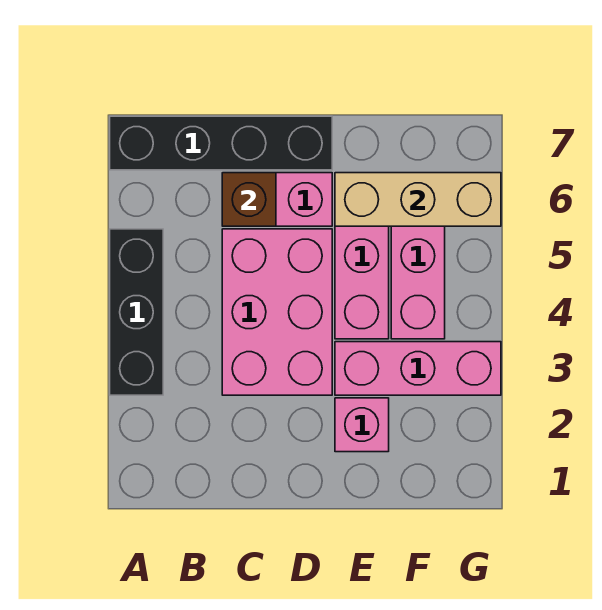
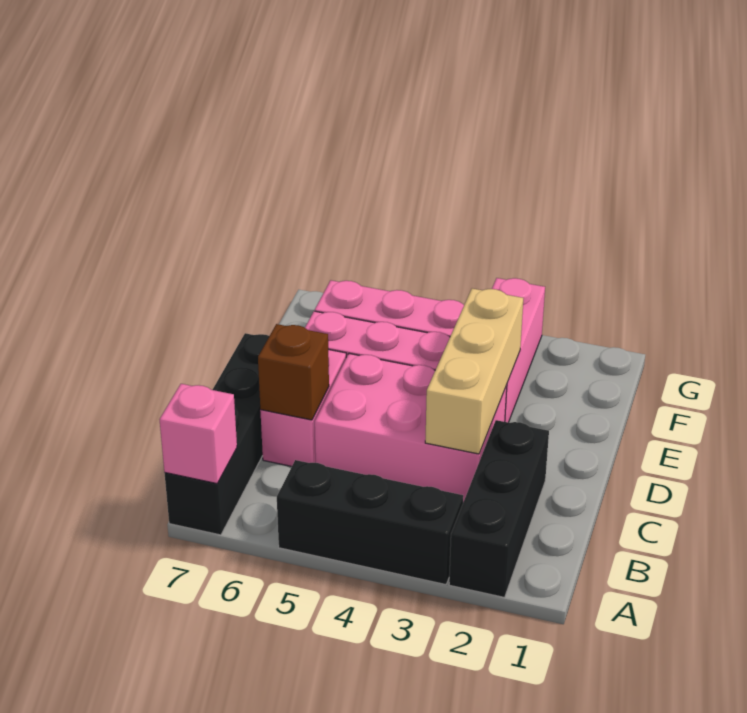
none -> black brick A2:C2 level 1
pink brick E2 level 1 -> pink brick A7 level 2
tan brick E6:G6 level 2 -> tan brick C3:E3 level 2

